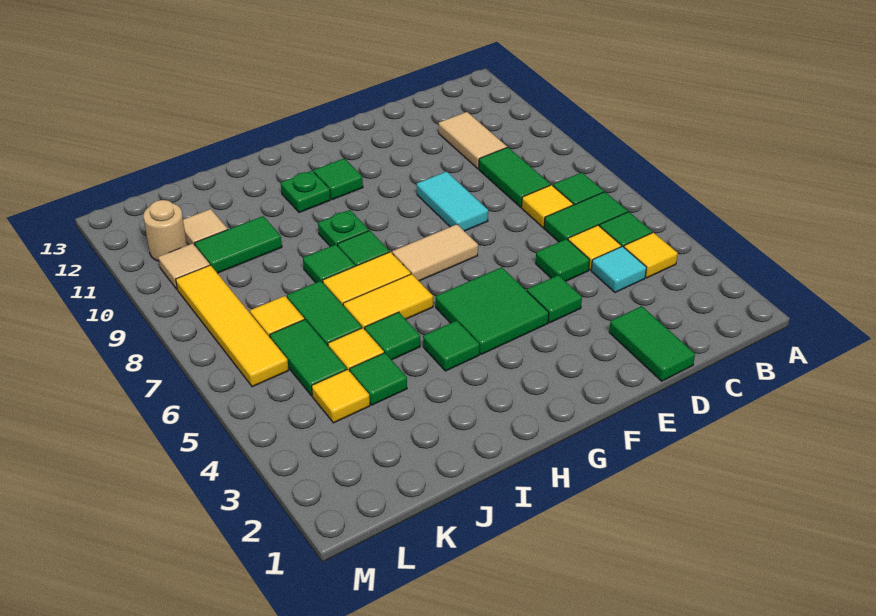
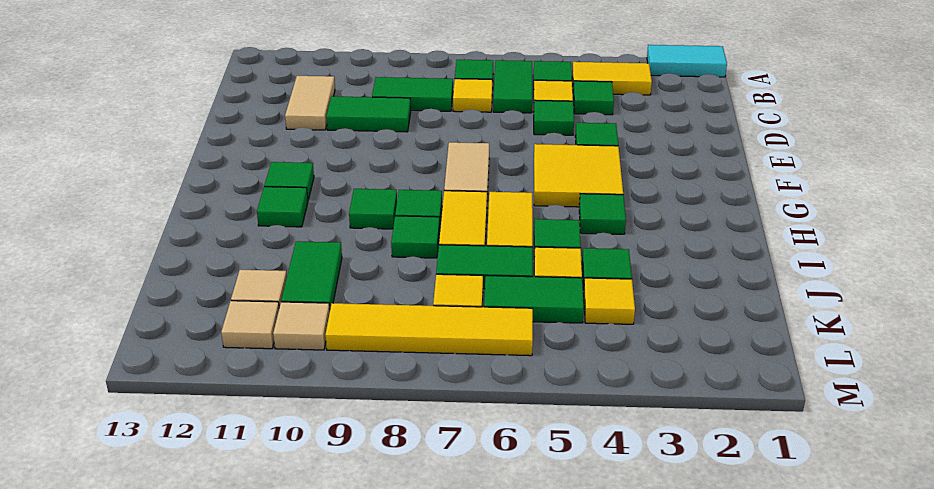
yellow tile B4 level 1 -> yellow tile B3:B4 level 1
cyan tile C4 level 1 -> green tile C4 level 1
tan tile C10:C11 level 1 -> tan tile C11:D11 level 1
green tile D1:D2 level 1 -> green tile D9:D10 level 1
cyan tile E8:E9 level 1 -> cyan tile A1:A2 level 1
green tile F4:G5 level 1 -> yellow tile F4:G5 level 1
green plate H9 level 1 -> green tile H9 level 1
green plate H11 level 1 -> green tile H11 level 1
tan round brick L11 level 1 -> tan tile L11 level 1

